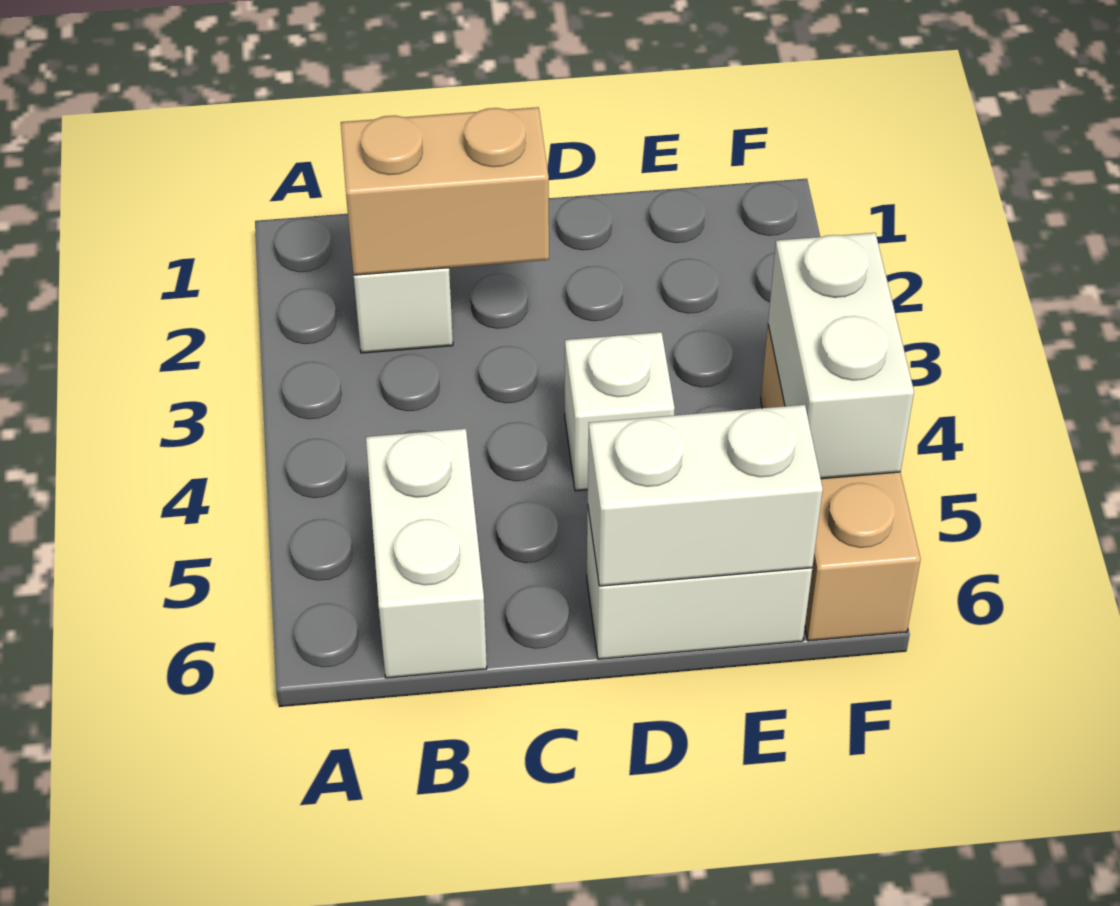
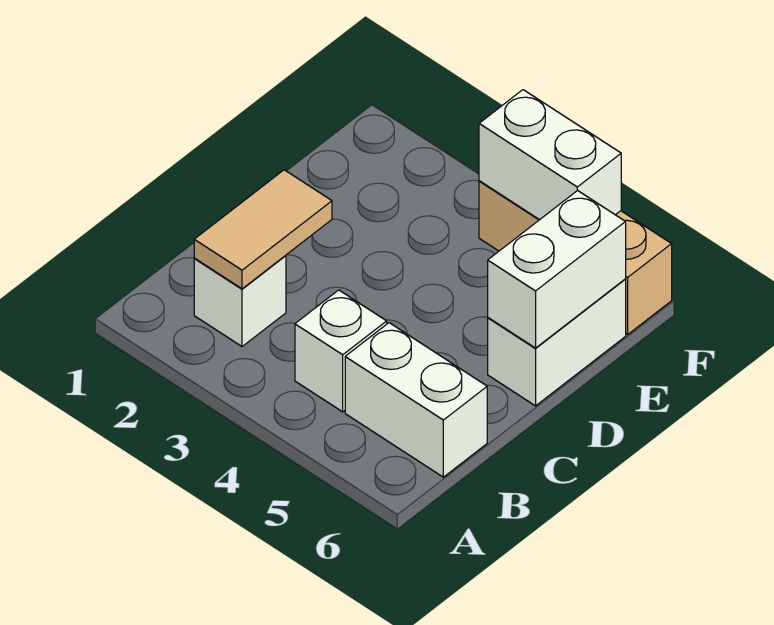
tan brick B2:C2 level 2 -> tan tile B2:C2 level 2
white brick D4 level 1 -> white brick B4 level 1

